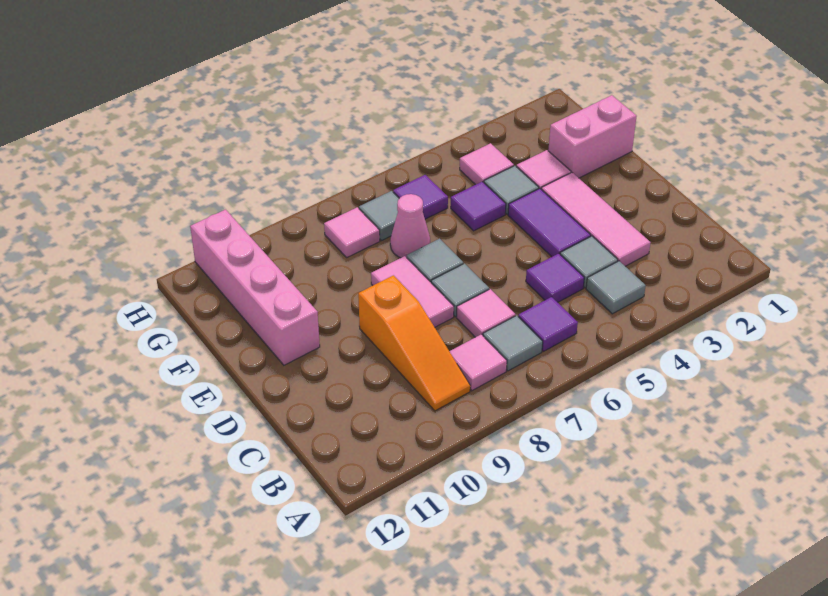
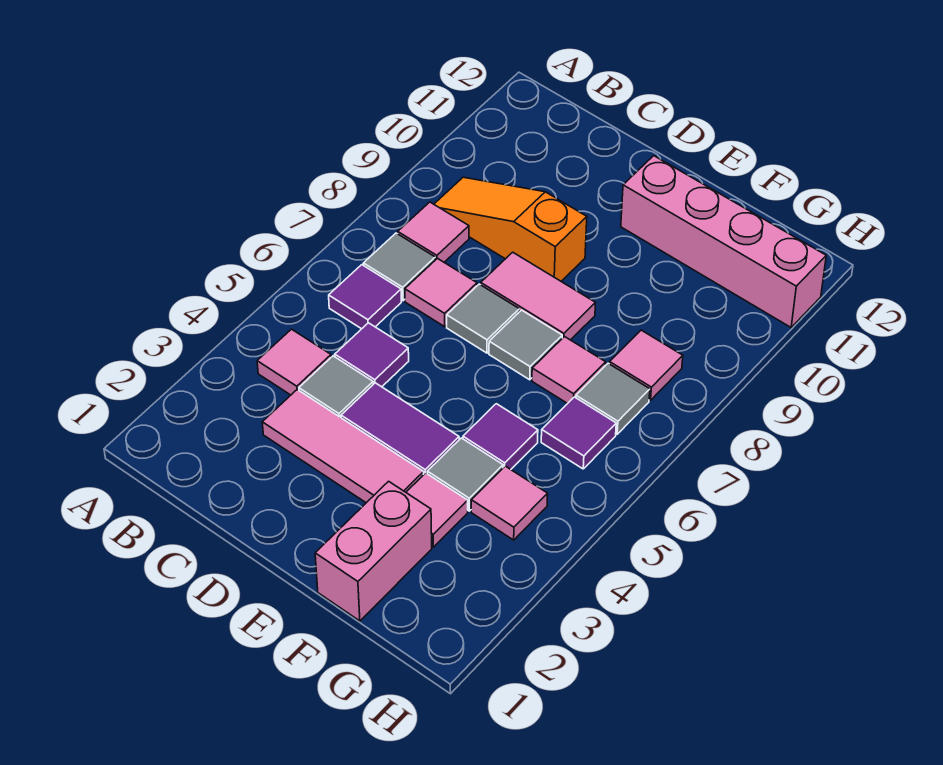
grey tile B4 level 1 -> pink tile B4 level 1
pink cone F7 level 1 -> pink tile F7 level 1

